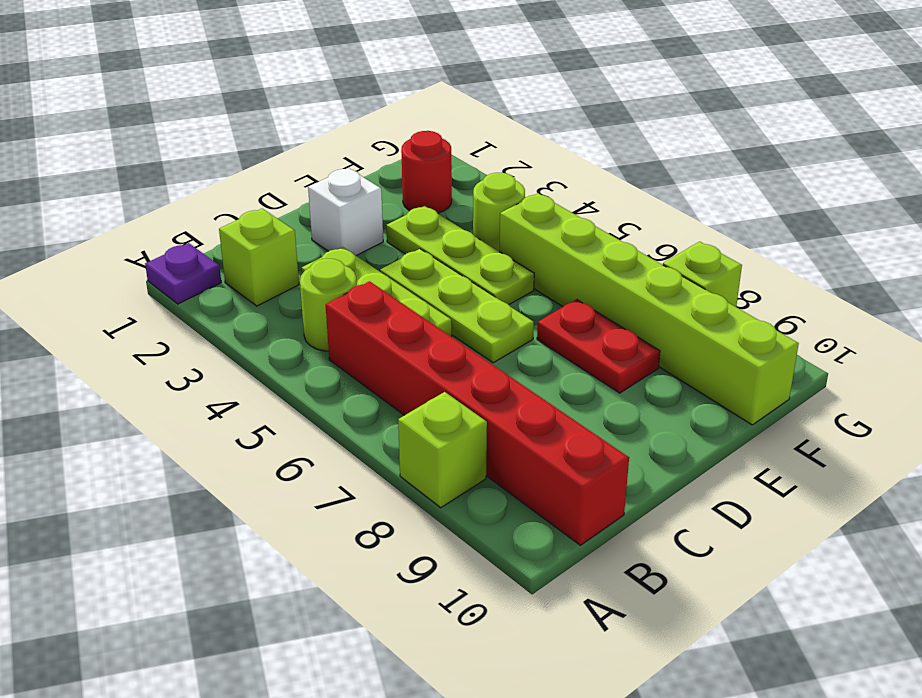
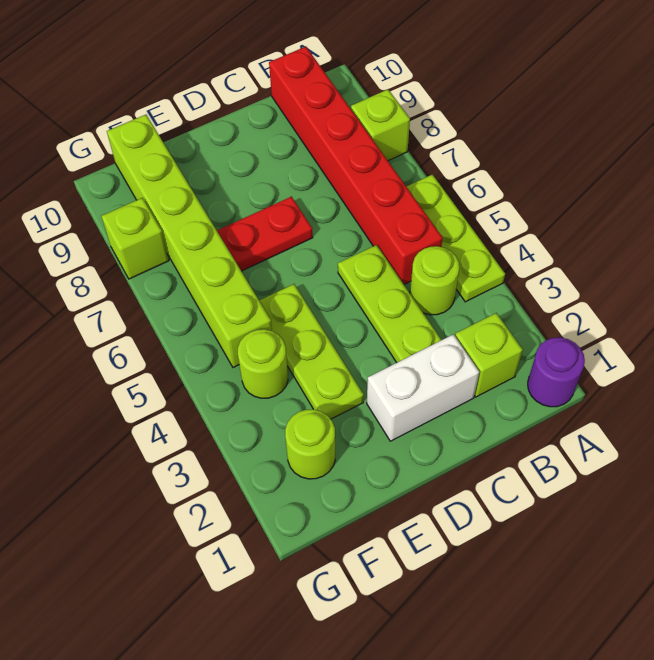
purple plate A1 level 1 -> purple round brick A1 level 1
white brick D2 level 1 -> white brick C2:D2 level 1
lime plate D4:D6 level 1 -> lime plate A4:A6 level 1
red plate E7:E8 level 1 -> red plate D7:E7 level 1
red round brick F2 level 1 -> lime round brick F2 level 1

